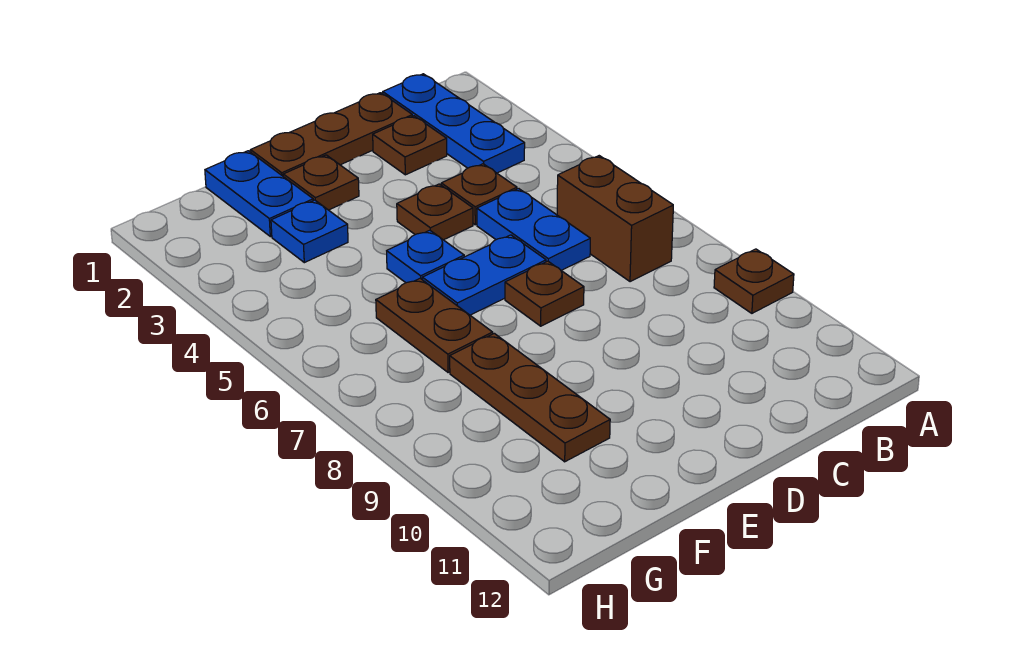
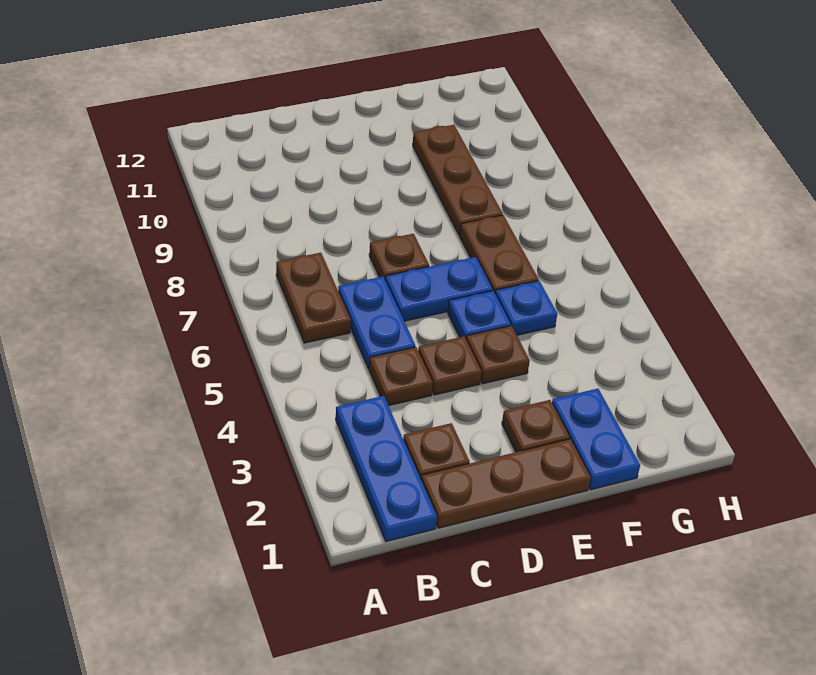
brown plate A9 level 1 -> brown plate E4 level 1
brown brick B6:B7 level 1 -> brown plate B6:B7 level 1
blue plate F3 level 1 -> blue plate F5 level 1

